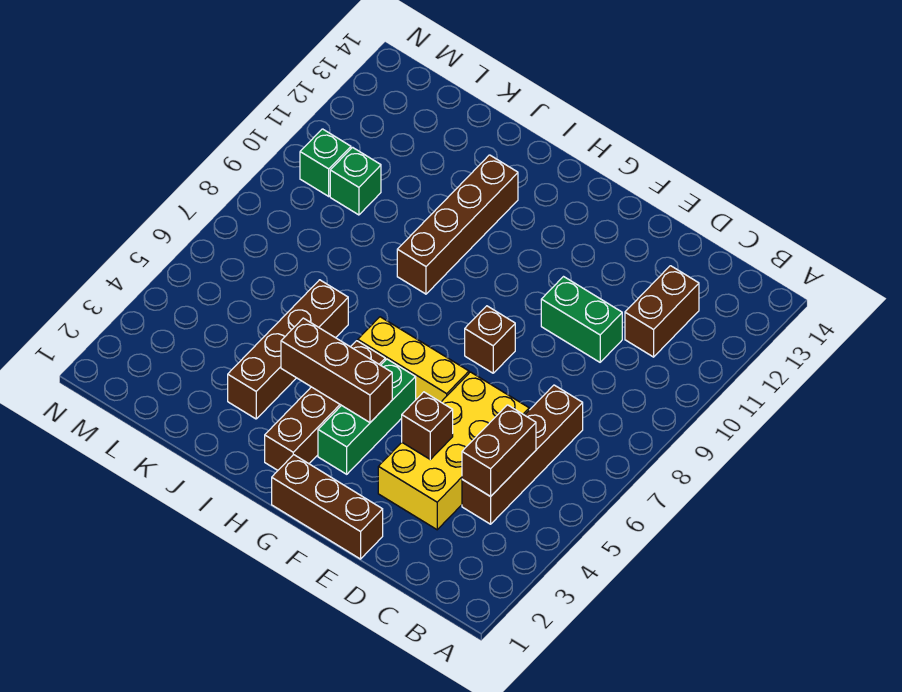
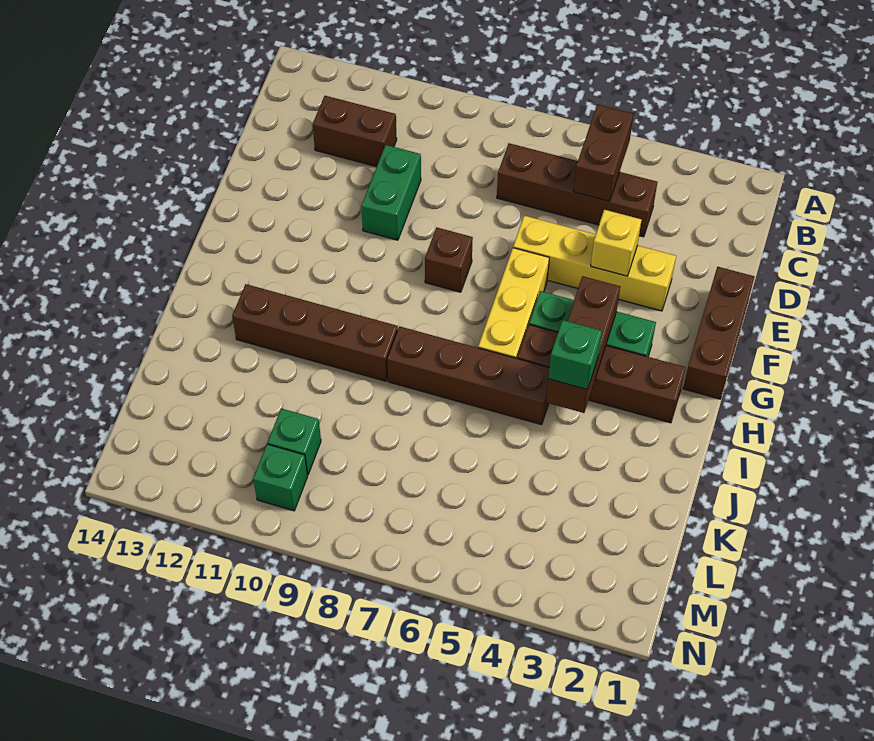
brown brick C4:C5 level 2 -> brown brick B5:C5 level 2
yellow brick D3:E6 level 1 -> yellow brick E3:E6 level 1
brown brick E4 level 2 -> yellow brick E4 level 2
none -> green brick I4 level 3
brown brick J3:J6 level 1 -> brown brick I5:I8 level 1

